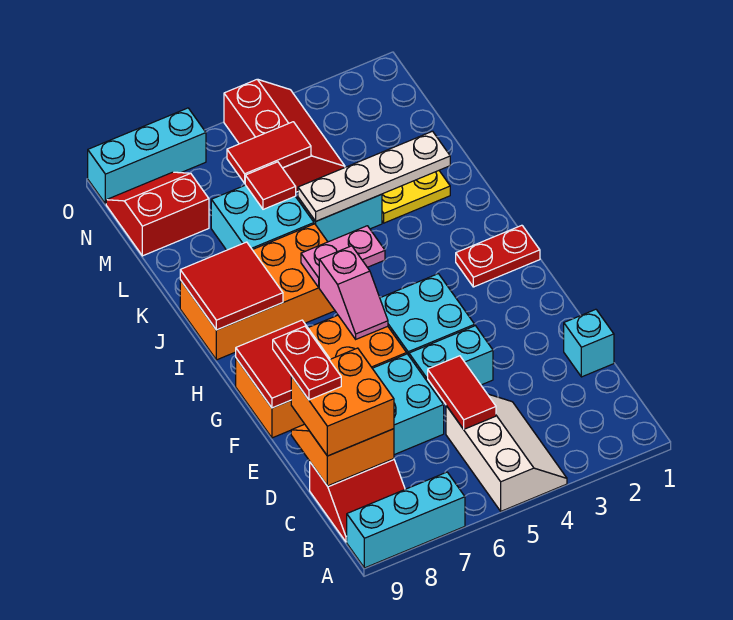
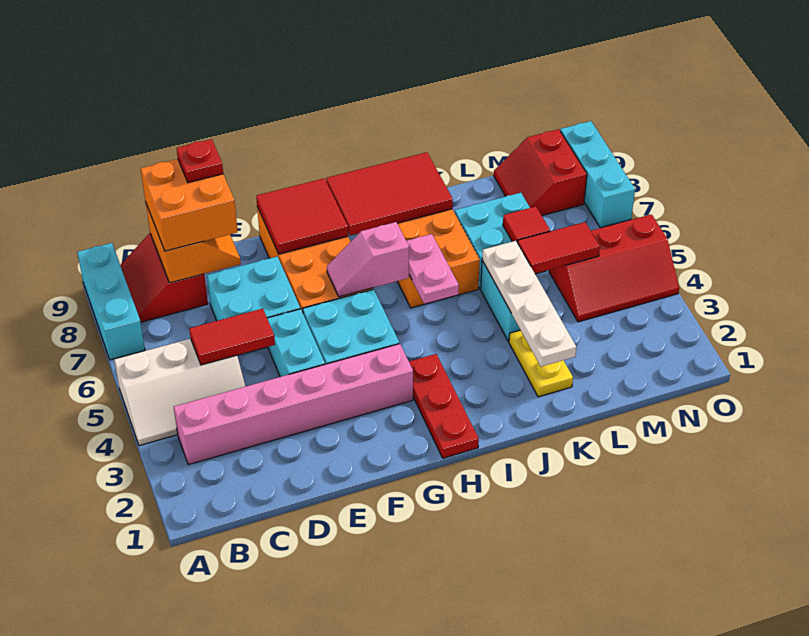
none -> pink brick B3:G3 level 1
cyan brick D1 level 1 -> none
red plate D9:E9 level 4 -> red plate D9 level 4
red plate H1:H2 level 1 -> red plate H1:H3 level 1
red tile I8:J9 level 2 -> red tile H8:J9 level 2
red tile M5:M6 level 2 -> red tile L5:M5 level 2
red slope M8:N9 level 1 top M -> red slope M8:N9 level 1 top N

